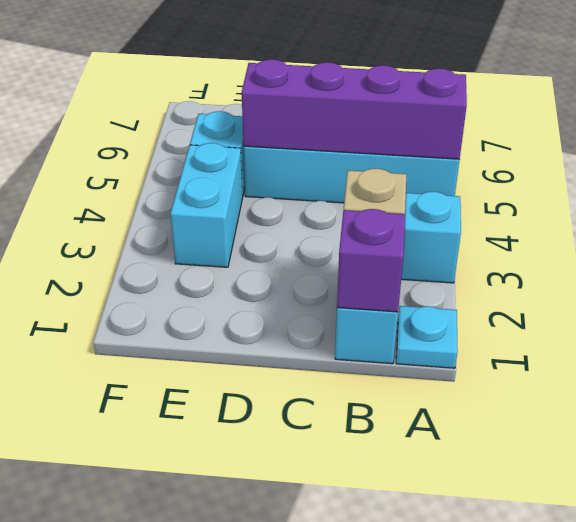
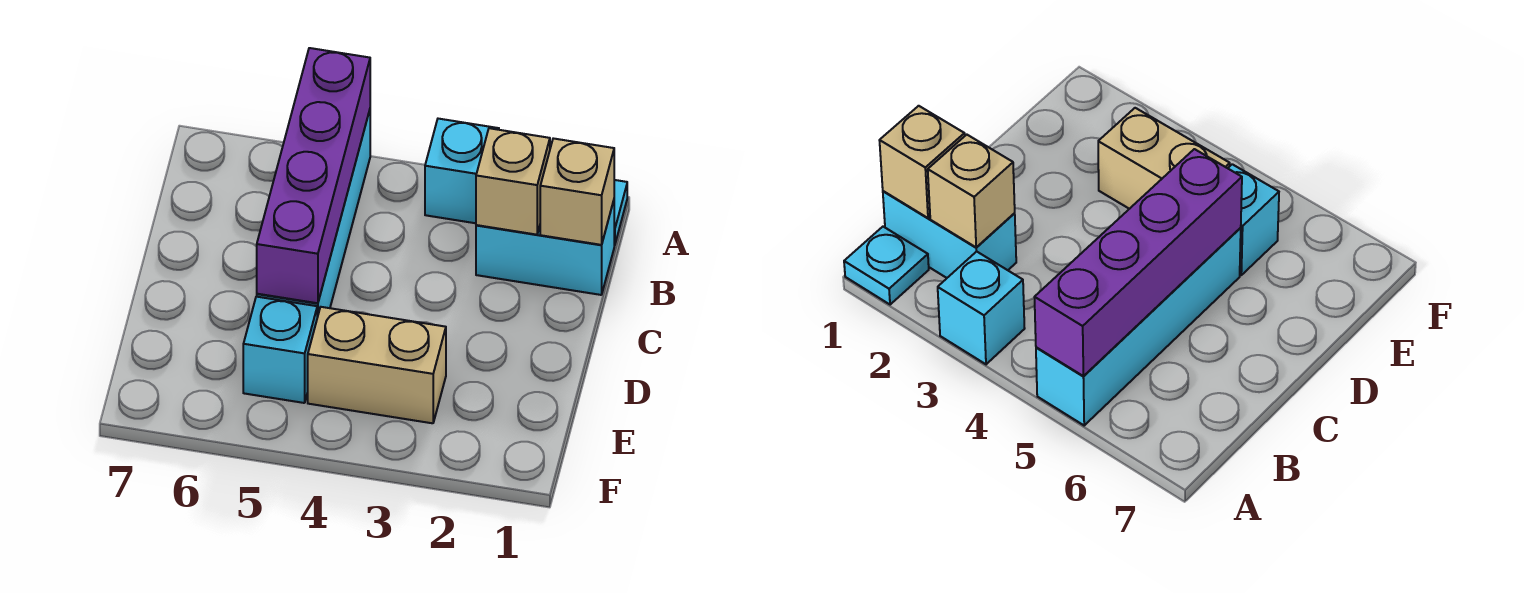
purple brick B1 level 2 -> tan brick B1 level 2
cyan brick E3:E4 level 1 -> tan brick E3:E4 level 1

